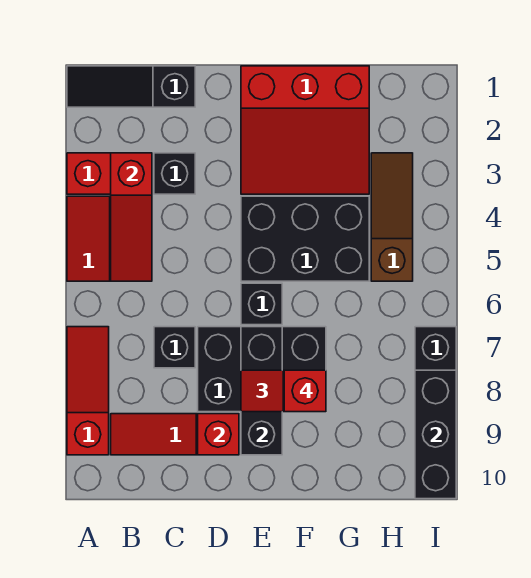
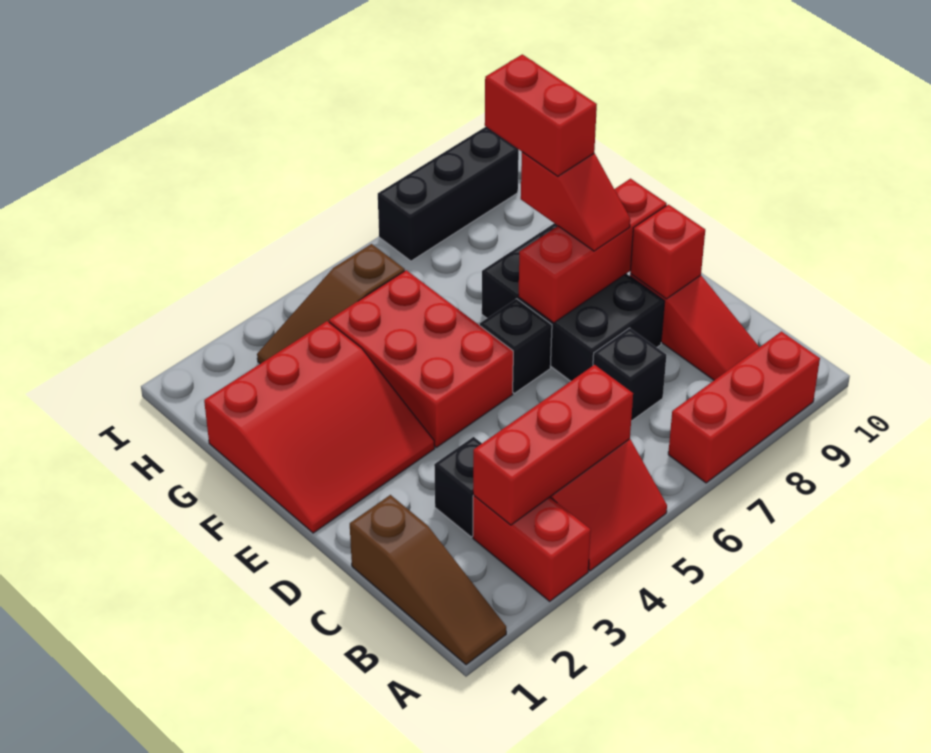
black slope A1:C1 level 1 top C -> brown slope A1:C1 level 1 top C
red slope A7:A9 level 1 top 9 -> red brick A7:A9 level 1
red slope B3:B5 level 2 top 3 -> red brick B3:B5 level 2
red slope E1:G3 level 1 top 1 -> red slope E1:G3 level 1 top G
black brick E4:G5 level 1 -> red brick E4:G5 level 1
black brick E7:E9 level 2 -> red brick E7:E9 level 2
red brick F8 level 4 -> red brick F8:G8 level 4
black brick I8:I10 level 2 -> none

